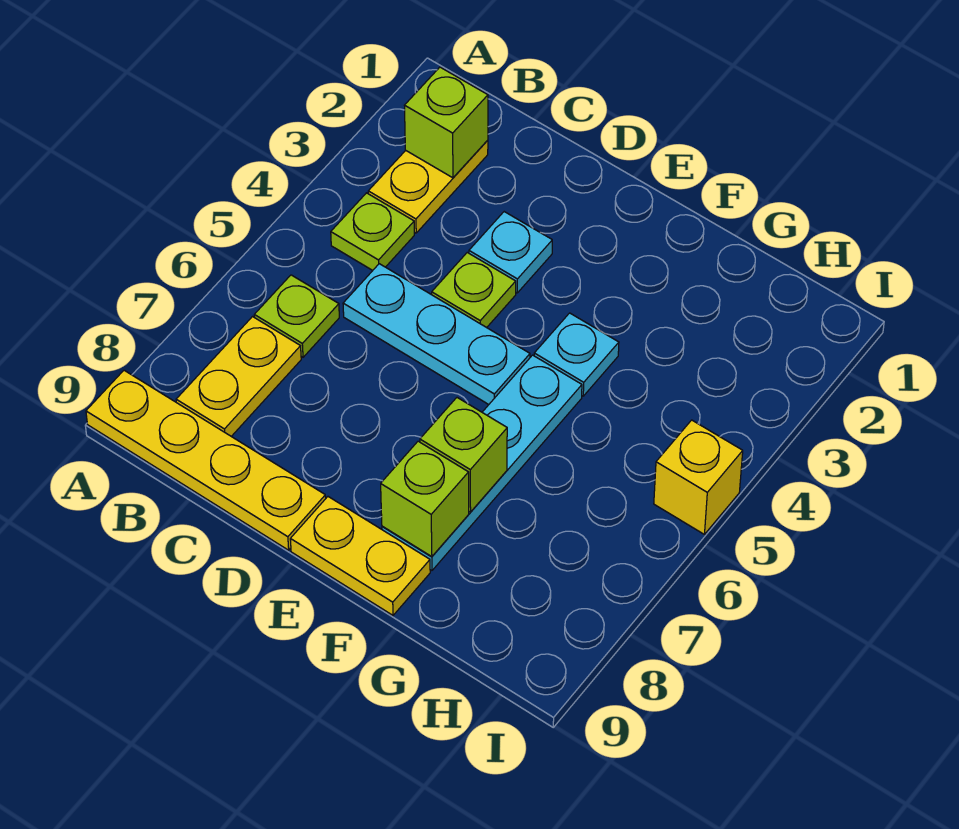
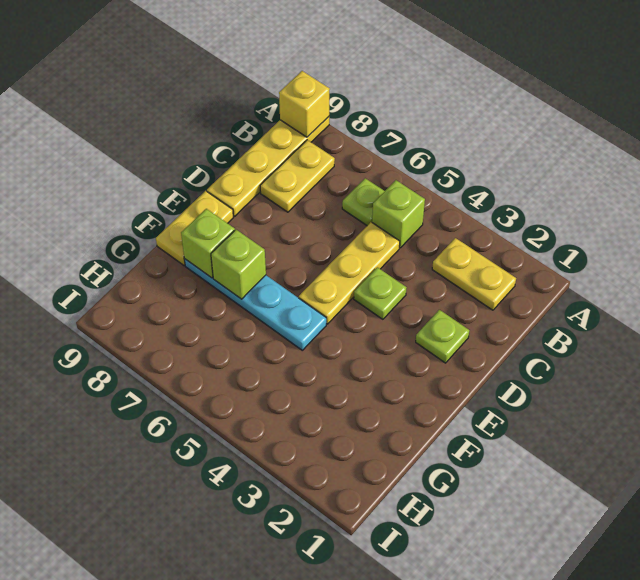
lime brick B2 level 2 -> lime brick B5 level 1
lime plate B4 level 1 -> lime plate D2 level 1
yellow plate B7:B8 level 1 -> yellow plate B8:C8 level 1
cyan plate C5:E5 level 1 -> yellow plate C5:E5 level 1
cyan plate D3 level 1 -> none
cyan plate F4 level 1 -> none
yellow brick I5 level 1 -> yellow brick A9 level 2

